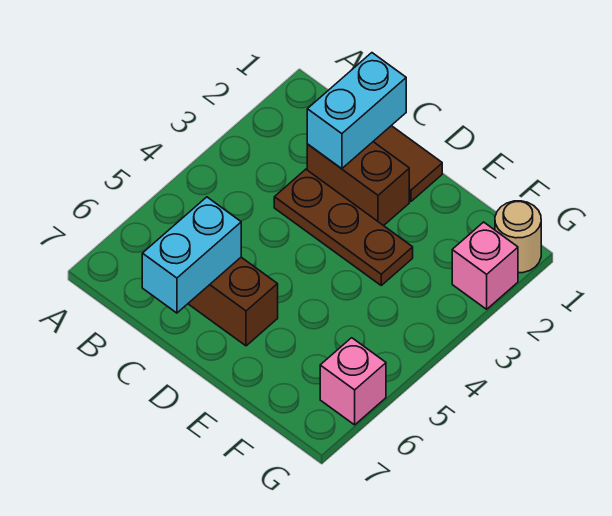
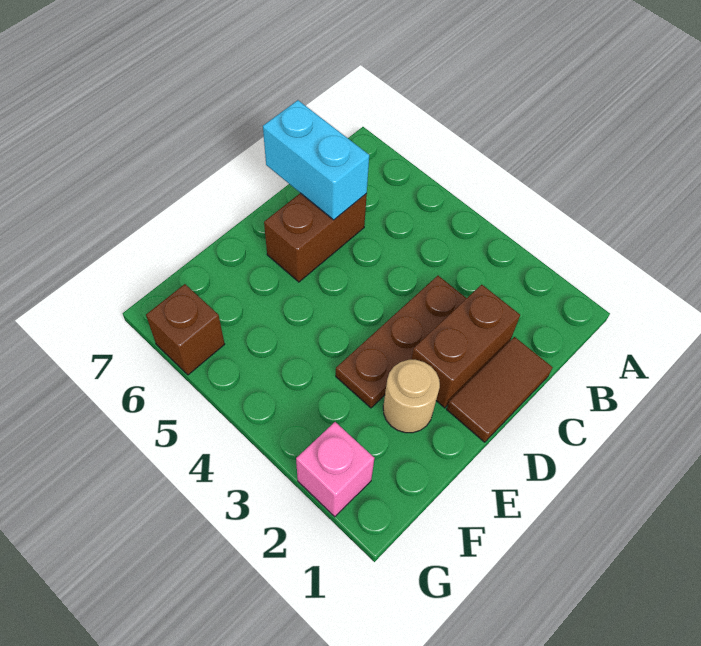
cyan brick C1:C2 level 2 -> none
tan round brick G1 level 1 -> tan round brick E2 level 1
pink brick G6 level 1 -> brown brick G6 level 1

